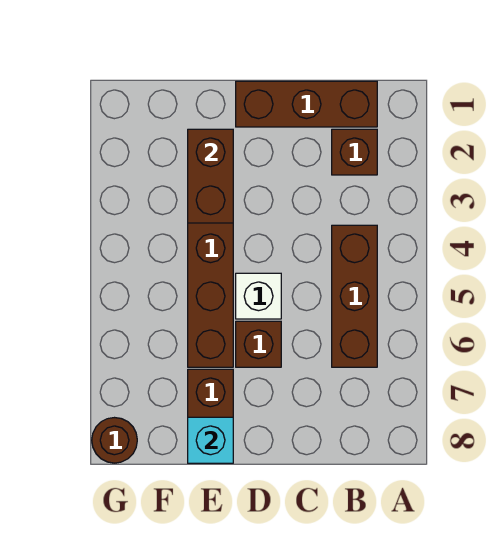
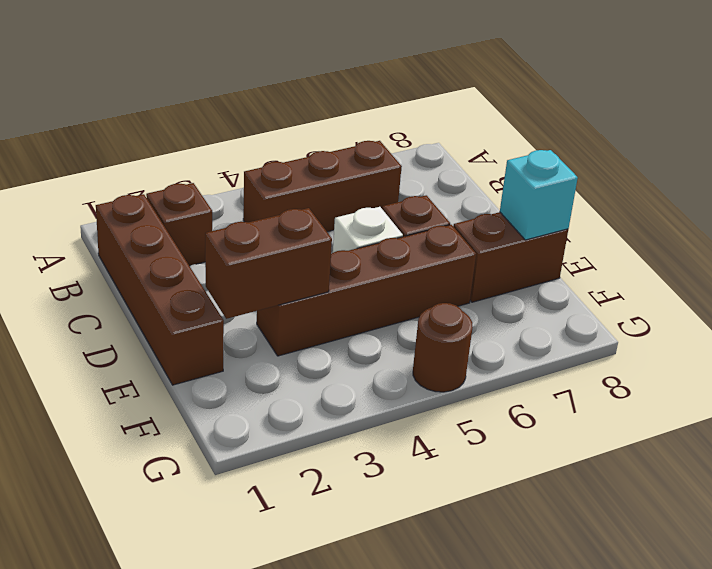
brown brick B1:D1 level 1 -> brown brick B1:E1 level 1
brown round brick G8 level 1 -> brown round brick G5 level 1

